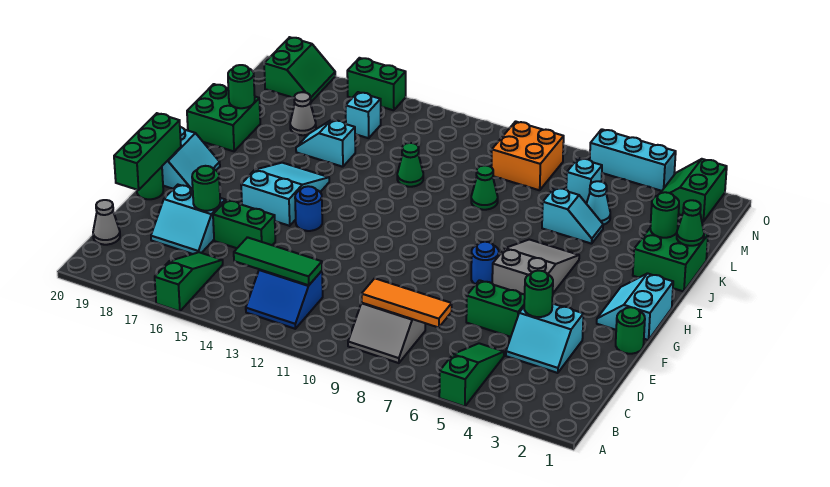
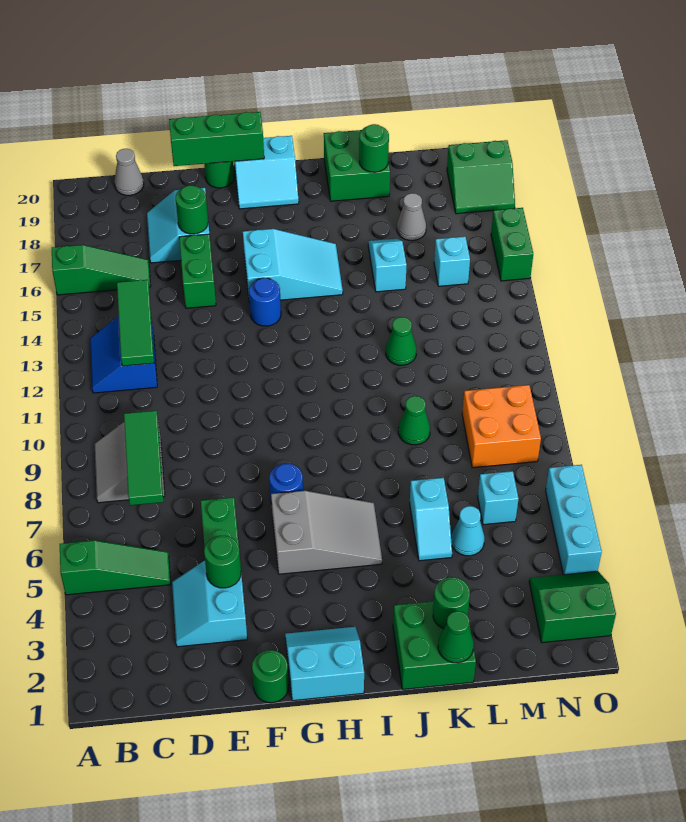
orange tile C7:C9 level 2 -> green tile C7:C9 level 2

